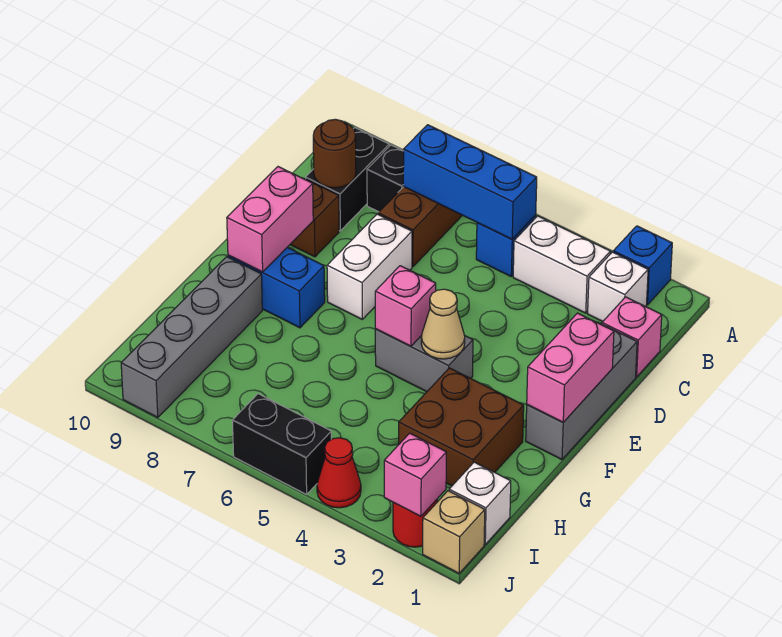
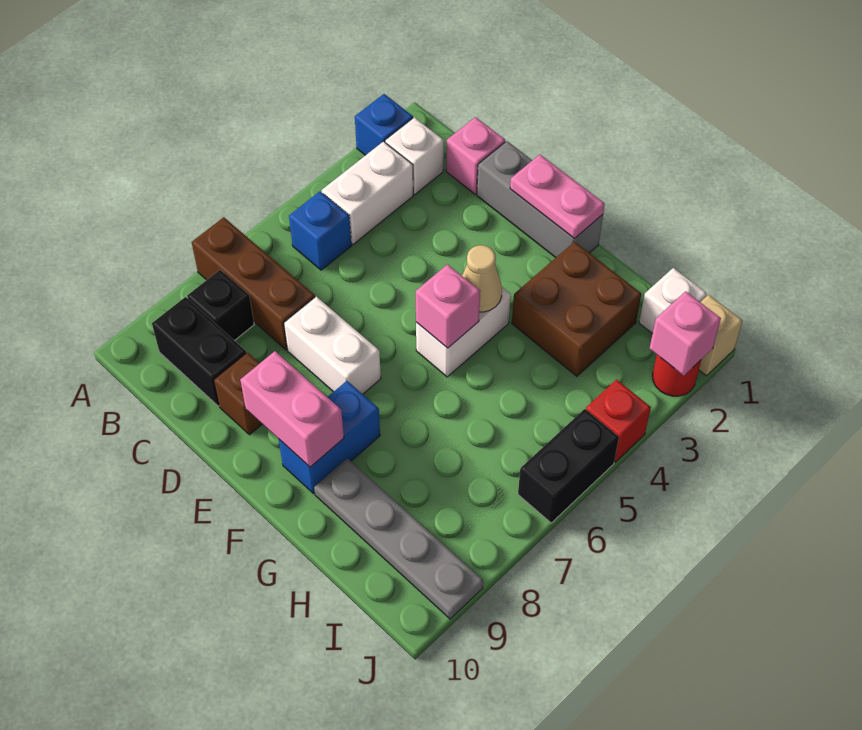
blue brick B5:B7 level 2 -> none
brown round brick C9 level 2 -> none
pink brick E1:F1 level 2 -> pink plate E1:F1 level 2
grey brick F4:F5 level 1 -> white brick F4:F5 level 1
grey brick G9:J9 level 1 -> grey plate G9:J9 level 1
red cone J4 level 1 -> red brick J4 level 1

